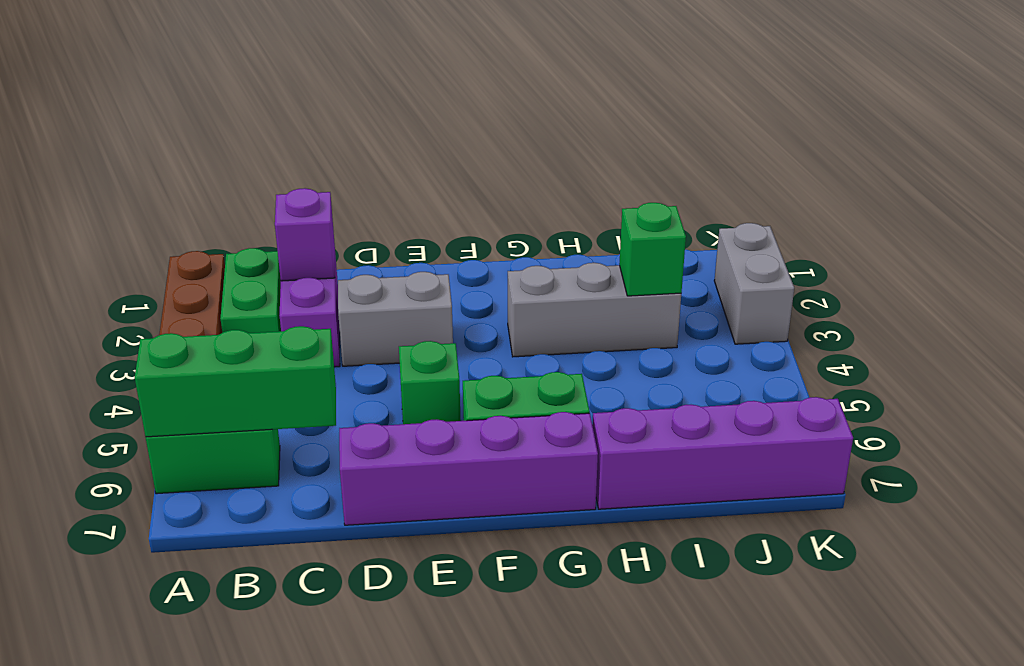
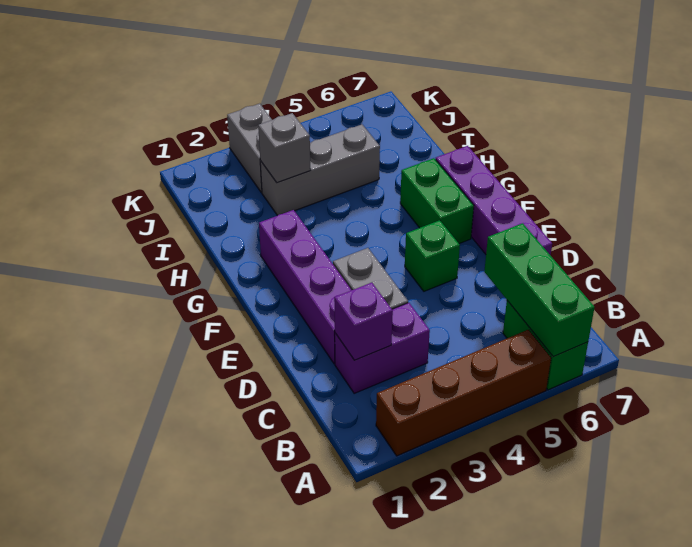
green brick B2:B3 level 1 -> none
grey brick G3:I3 level 1 -> grey brick I3:I5 level 1
purple brick H7:K7 level 1 -> purple brick D2:G2 level 1
green brick I3 level 2 -> grey brick I3 level 2
grey brick K2:K3 level 1 -> grey brick J3:K3 level 1

